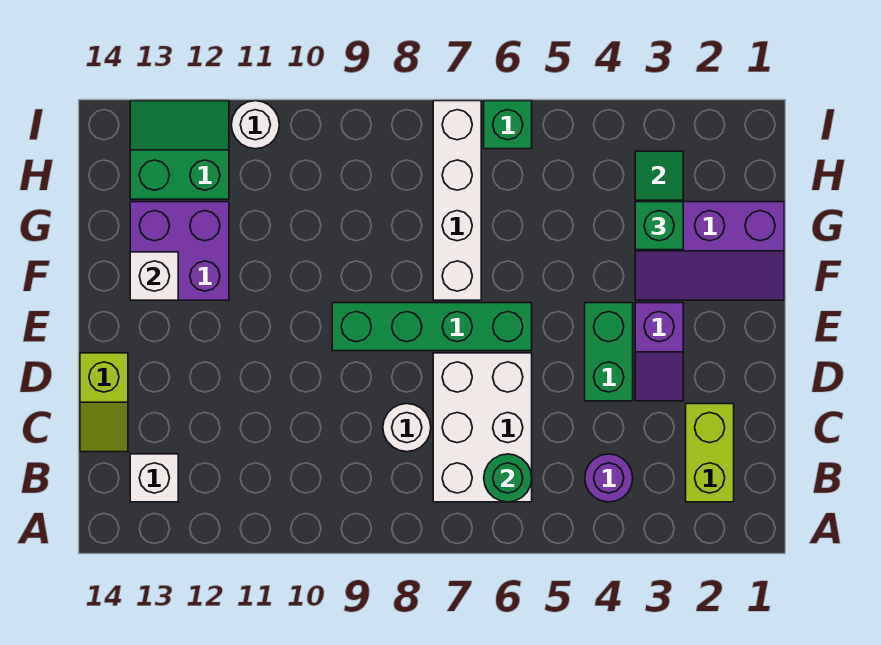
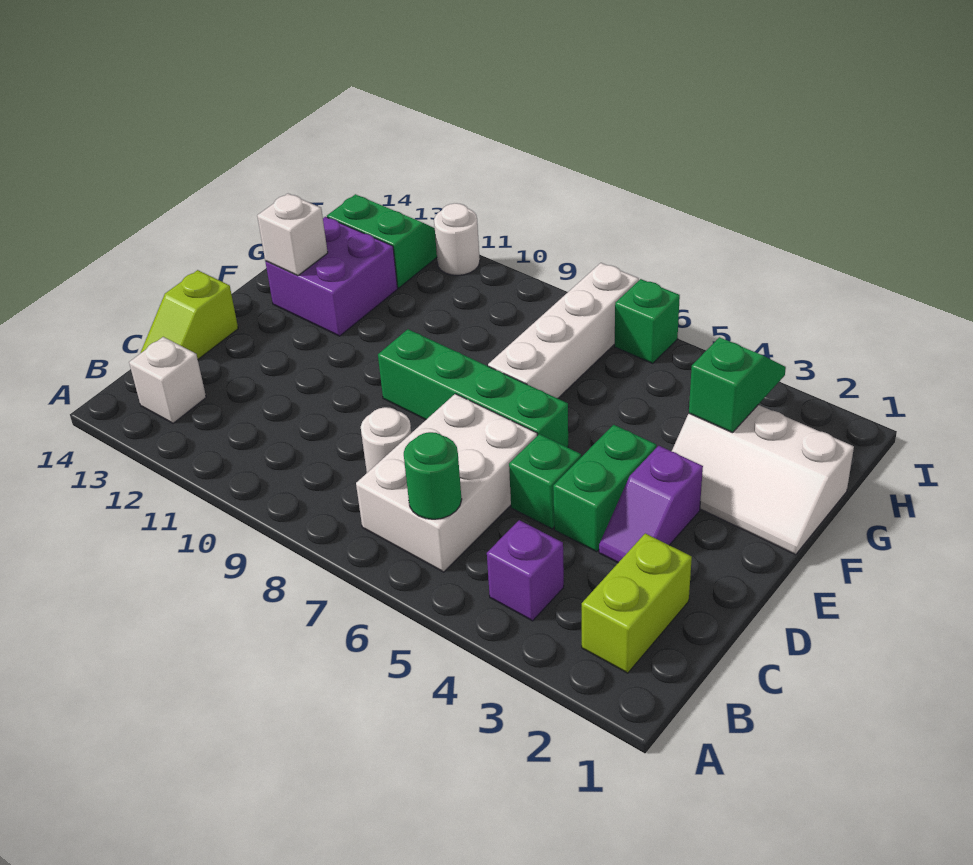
purple round brick B4 level 1 -> purple brick B4 level 1
purple slope F1:G3 level 1 top G -> white slope F1:G3 level 1 top G
green brick G3 level 3 -> green brick D5 level 1

